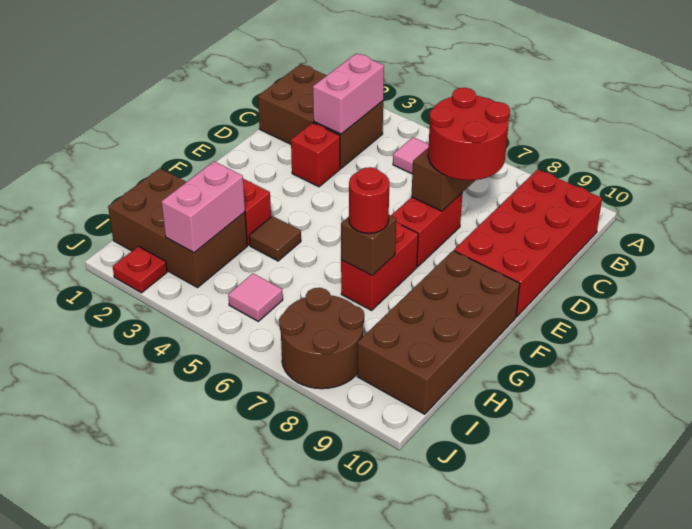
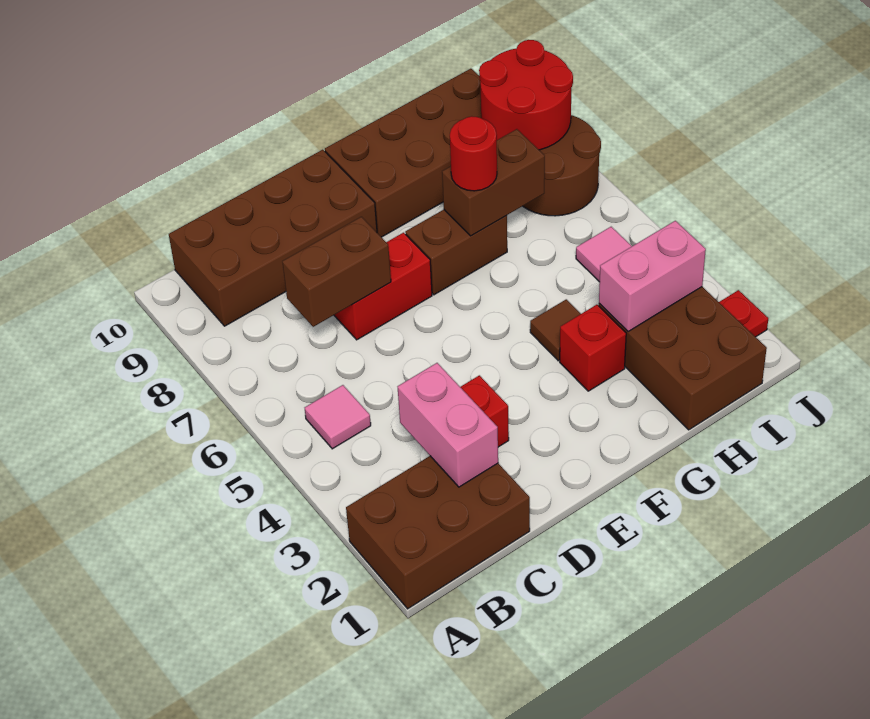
brown brick B1:C3 level 1 -> brown brick A1:C2 level 1
pink brick B3:C3 level 2 -> pink brick C2:C3 level 2
red brick B9:E10 level 1 -> brown brick B9:E10 level 1
red round brick C7:D8 level 3 -> red round brick I8:J9 level 2
red brick F7:G7 level 1 -> brown brick F7:G7 level 1
brown brick G7 level 2 -> brown brick G7:H7 level 2

